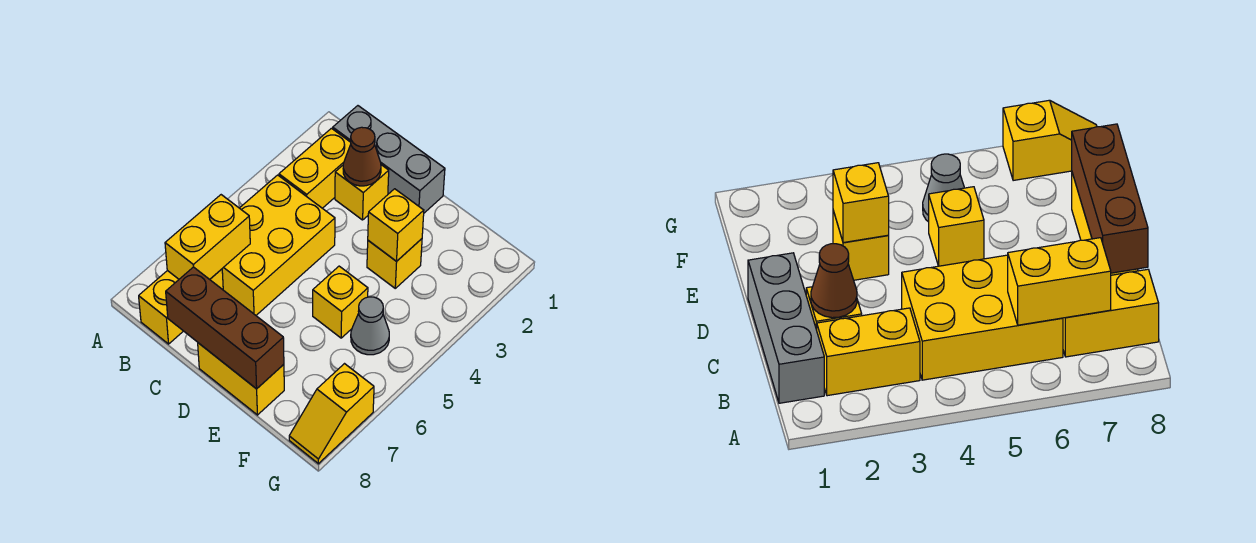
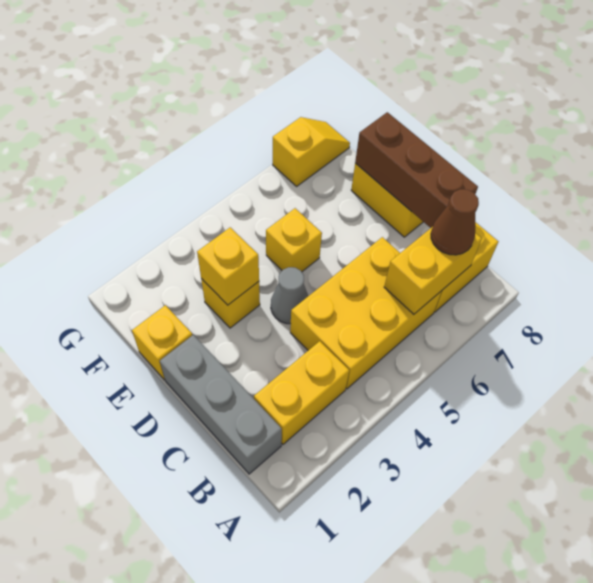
yellow brick C2 level 1 -> yellow brick E1 level 1
brown cone C2 level 2 -> brown cone B7 level 3
grey cone F5 level 1 -> grey cone D4 level 1

